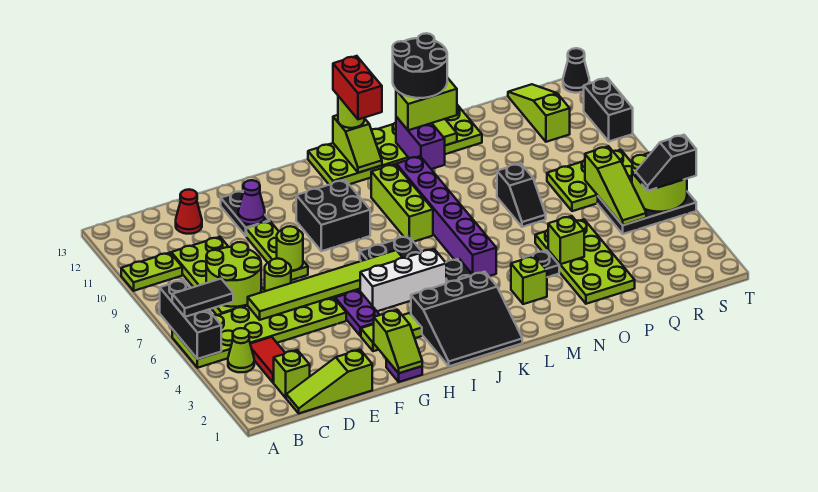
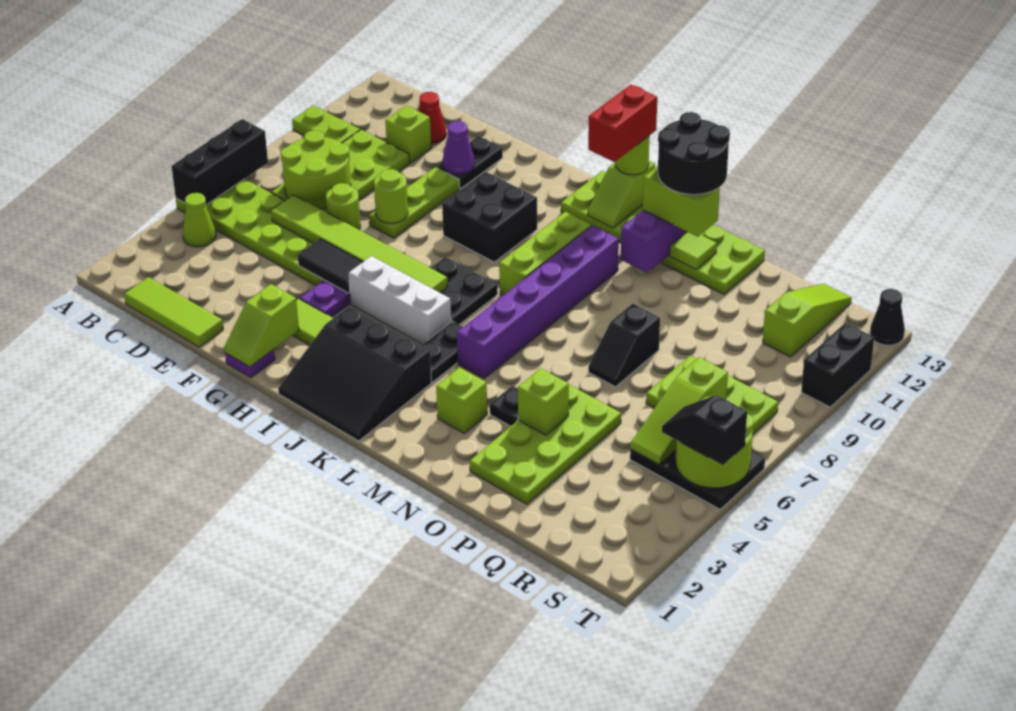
black tile A6:B6 level 3 -> black tile F5:G5 level 2
lime slope C1:E1 level 1 top E -> lime tile C1:E1 level 1
lime brick C2 level 1 -> lime brick D11 level 1
red tile C3:C4 level 1 -> none

